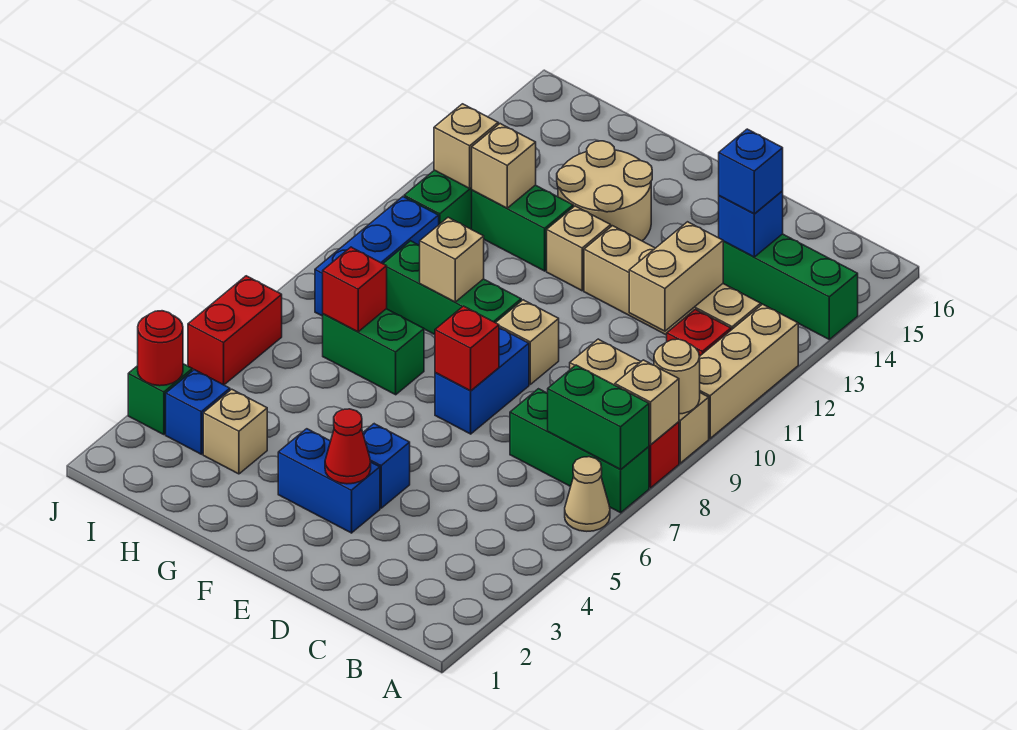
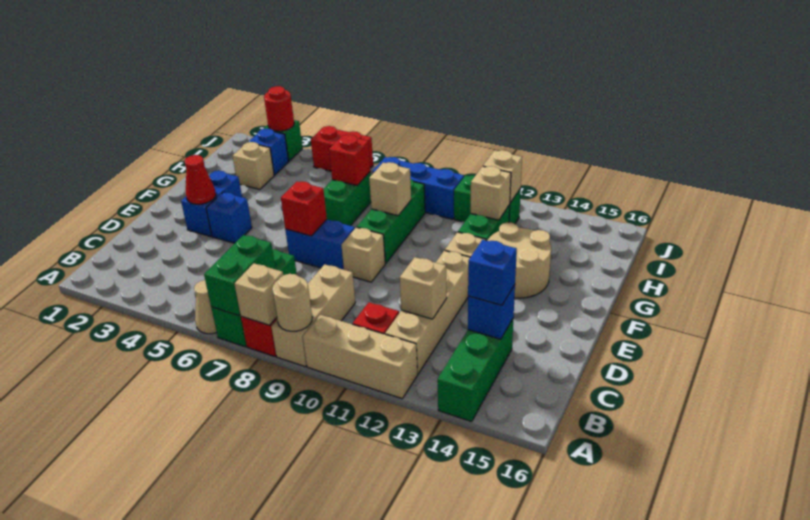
tan brick C11:C12 level 2 -> tan brick C12 level 2

